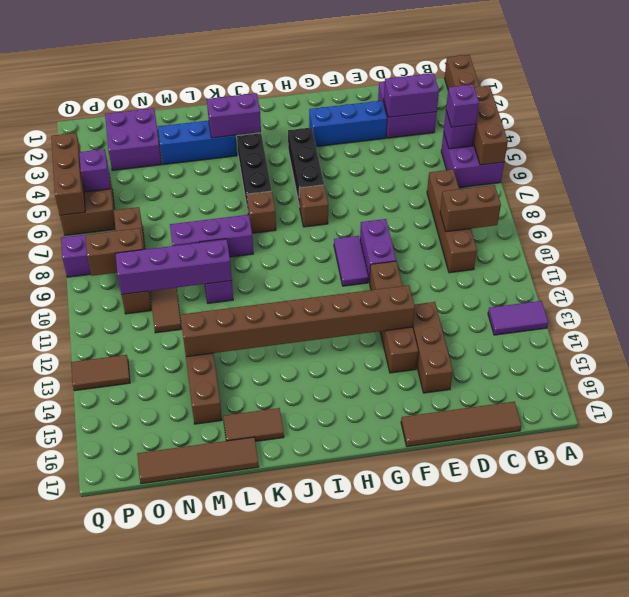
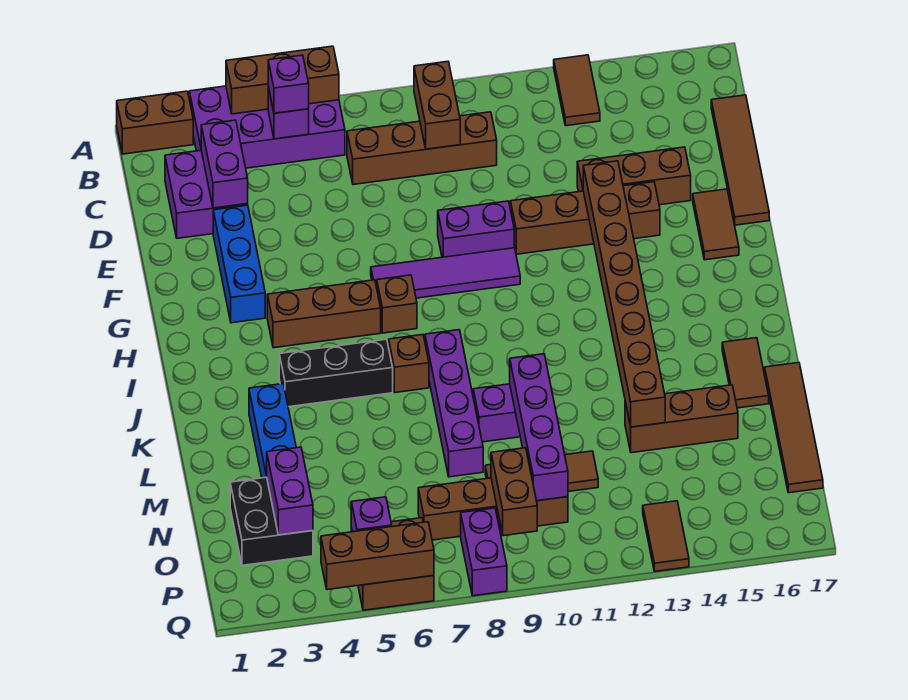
purple brick A5:B6 level 1 -> purple brick A3:B6 level 1
purple tile A13:B13 level 1 -> brown tile A13:B13 level 1
none -> brown tile F16:G16 level 1
purple tile G9:G10 level 1 -> purple tile G7:G10 level 1
black brick H4:H6 level 1 -> brown brick H4:H6 level 1
purple brick J3:K3 level 2 -> purple brick N3:O3 level 2
purple brick K8:M8 level 1 -> purple brick J8:M8 level 1
purple brick N2:O3 level 1 -> black brick N2:O3 level 1

